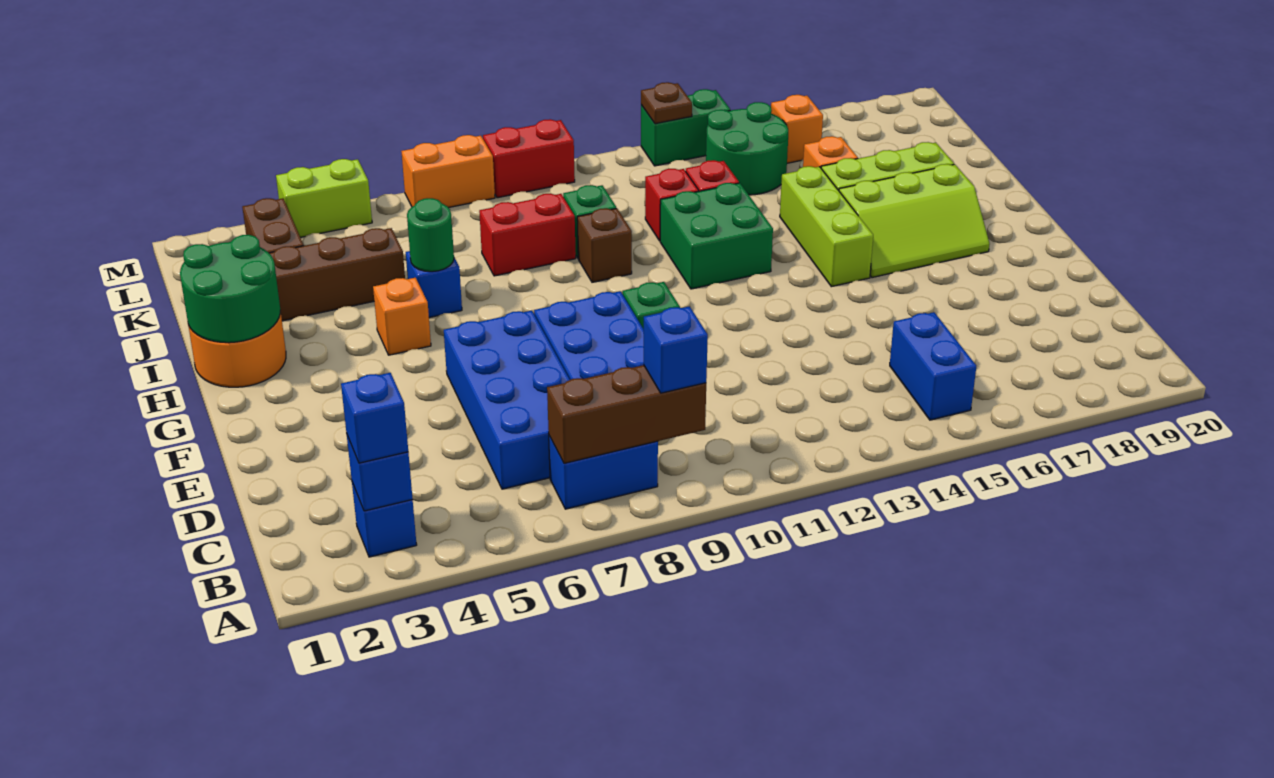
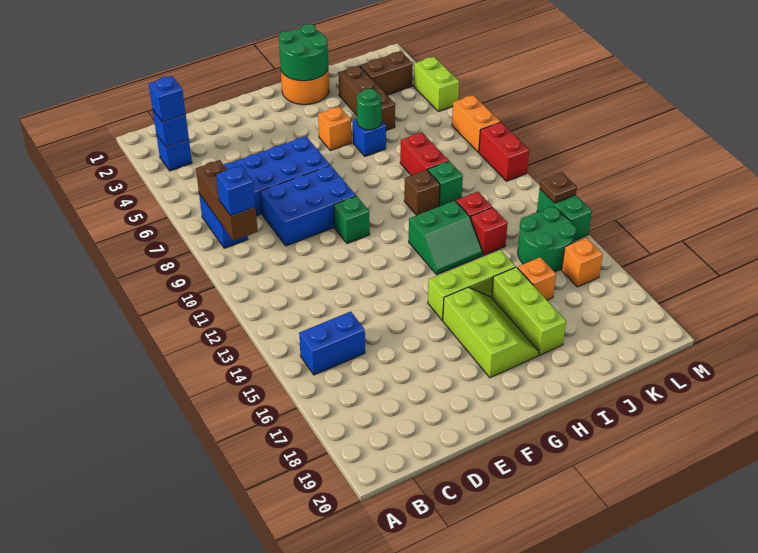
lime slope G16:H18 level 1 top H -> lime slope G16:H18 level 1 top G
green brick H12:I13 level 1 -> green slope H12:I13 level 1 top 12

